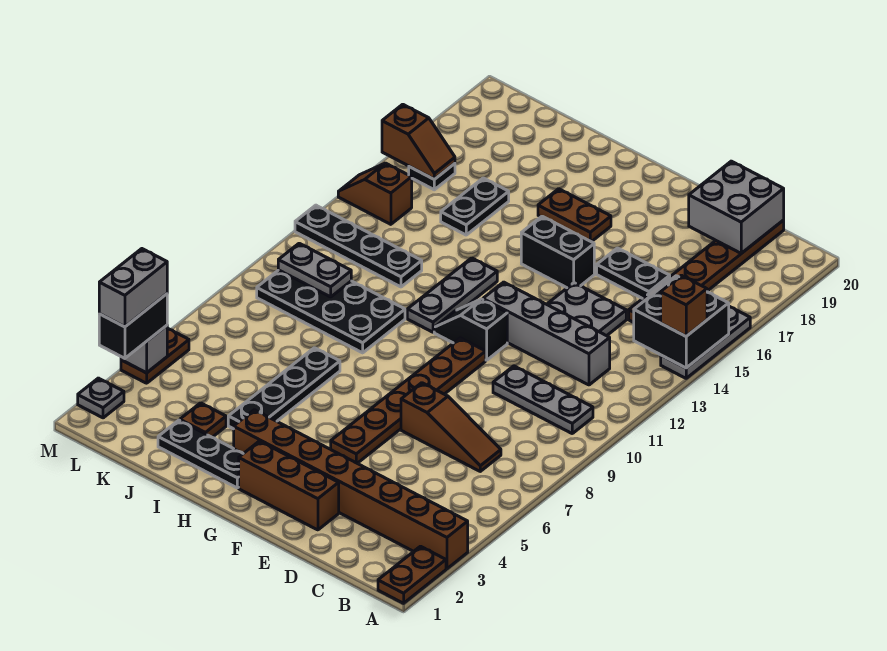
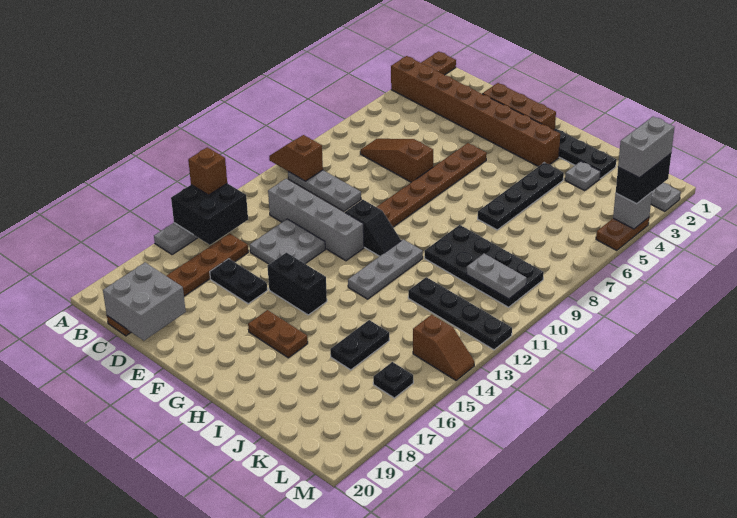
brown plate J3 level 1 -> grey plate J3 level 1
brown slope L16:M16 level 2 top M -> brown slope A10:B10 level 2 top B

